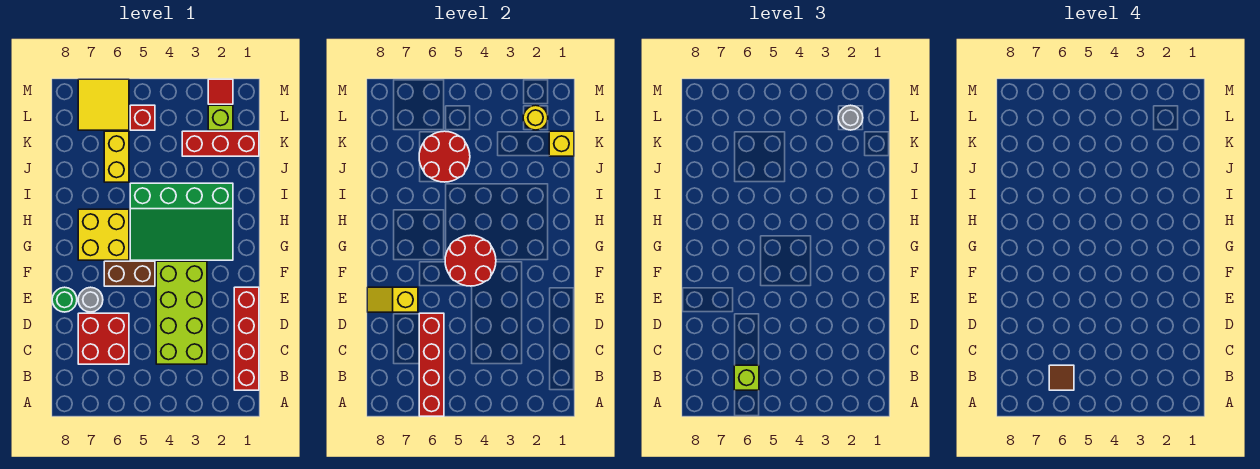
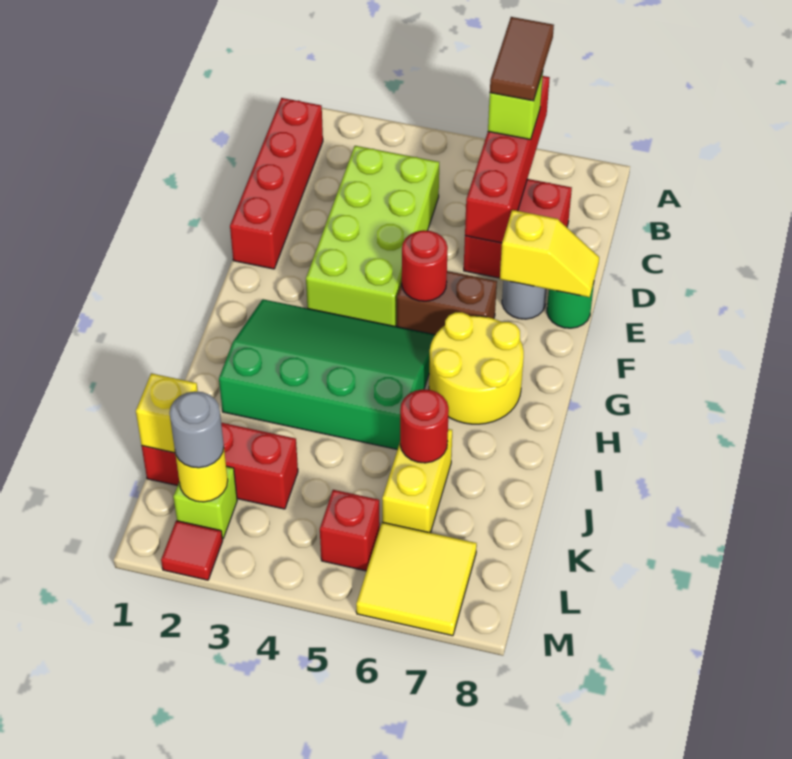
brown tile B6 level 4 -> brown tile A6:B6 level 4
red round brick F4:G5 level 2 -> red round brick F5 level 2
yellow brick G6:H7 level 1 -> yellow round brick G6:H7 level 1
red round brick J5:K6 level 2 -> red round brick J6 level 2

